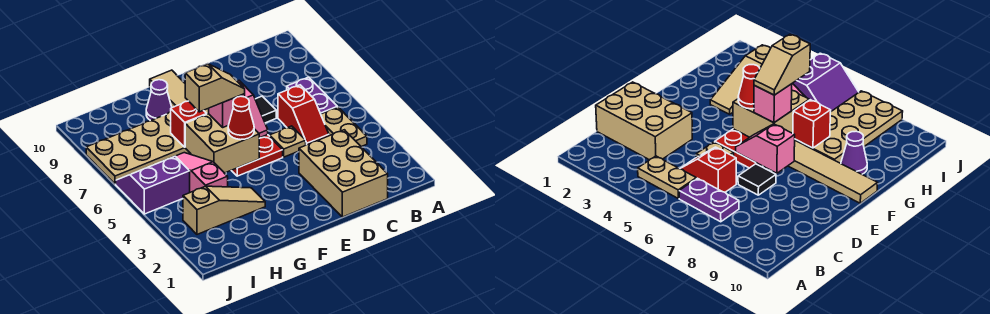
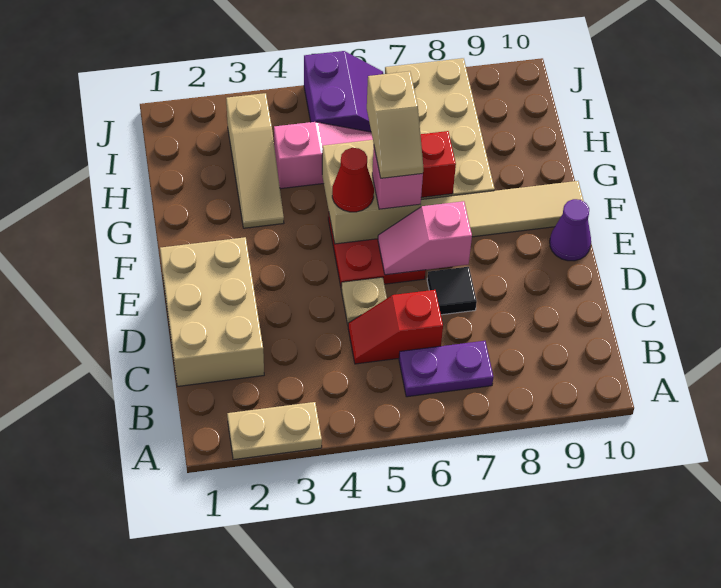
tan plate B4:B5 level 1 -> tan plate A2:A3 level 1
tan brick C1:D3 level 1 -> tan brick C1:E2 level 1
purple cone G9 level 1 -> purple cone E10 level 1

